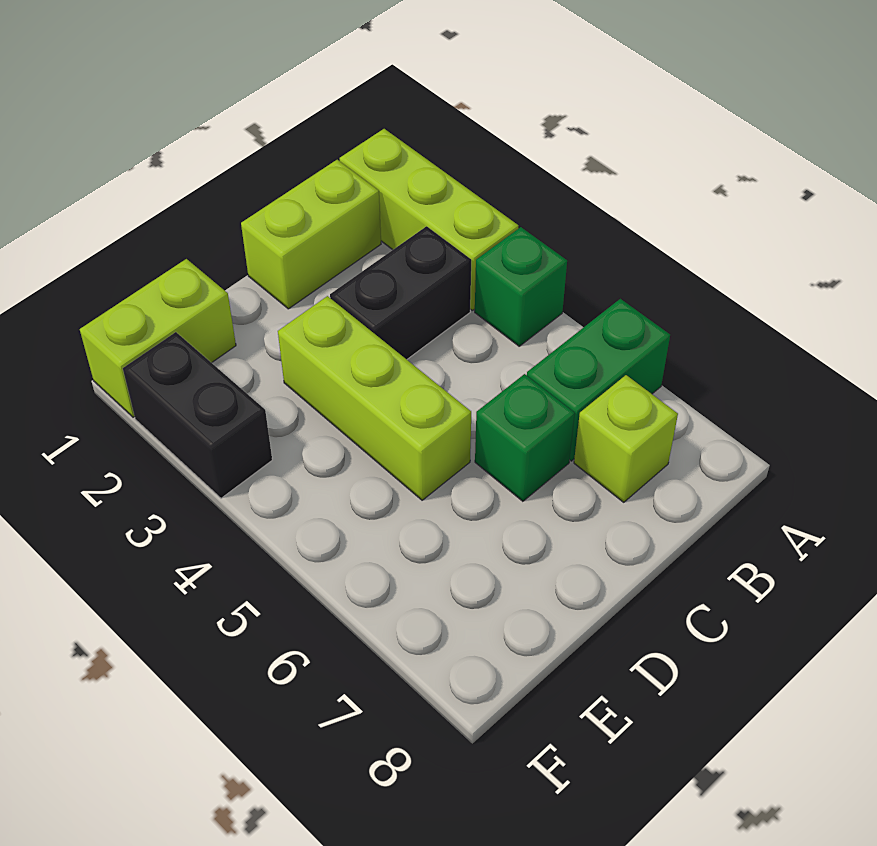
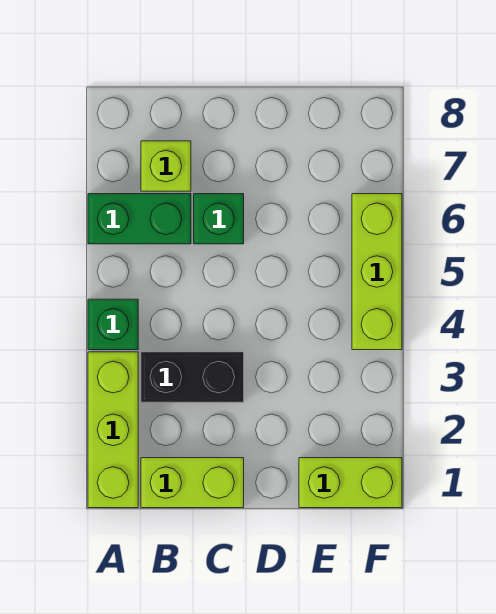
lime brick D3:D5 level 1 -> lime brick F4:F6 level 1
black brick F2:F3 level 1 -> none

